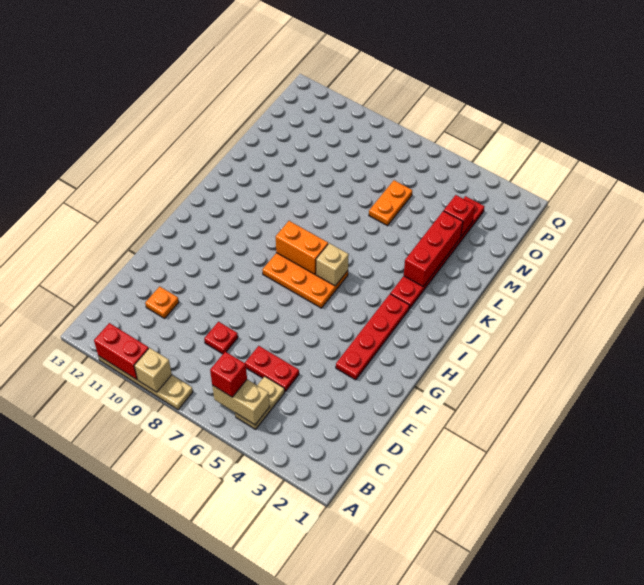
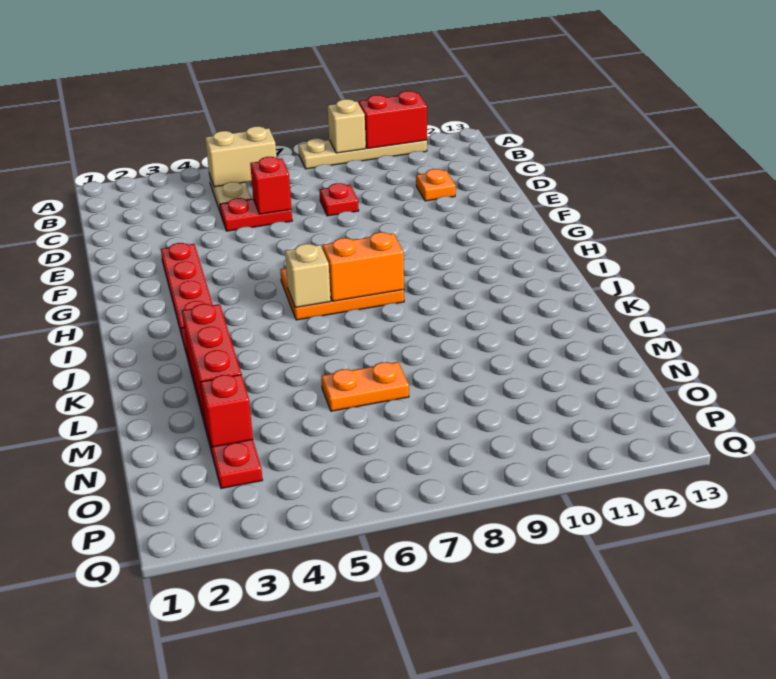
red brick B6 level 3 -> red brick D6 level 2
orange plate M6:N6 level 1 -> orange plate M6:M7 level 1

